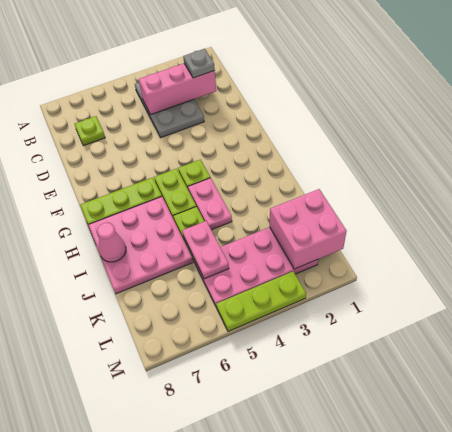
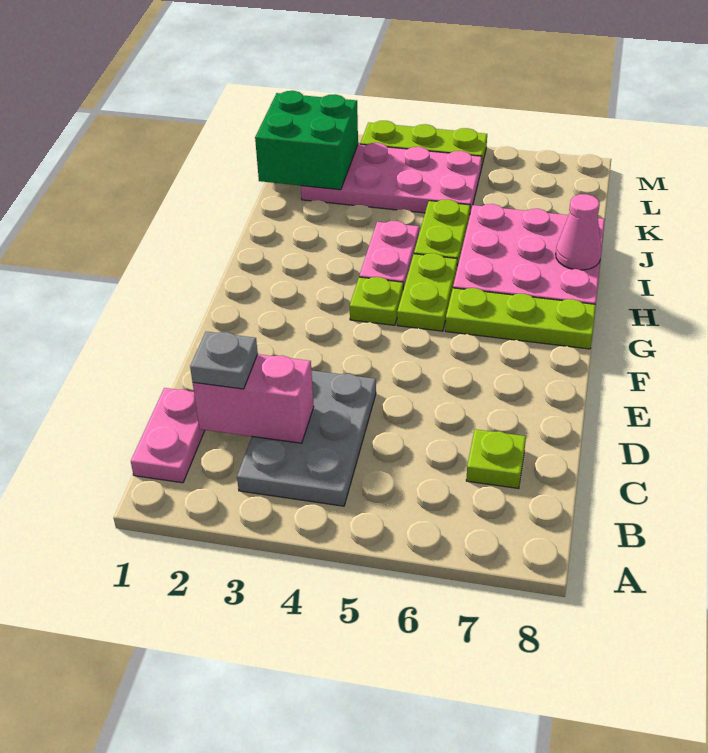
pink brick C2:C4 level 2 -> pink brick C2:C3 level 2
pink plate J5:K5 level 2 -> pink plate B1:C1 level 1
pink brick K1:L2 level 2 -> green brick K1:L2 level 2

